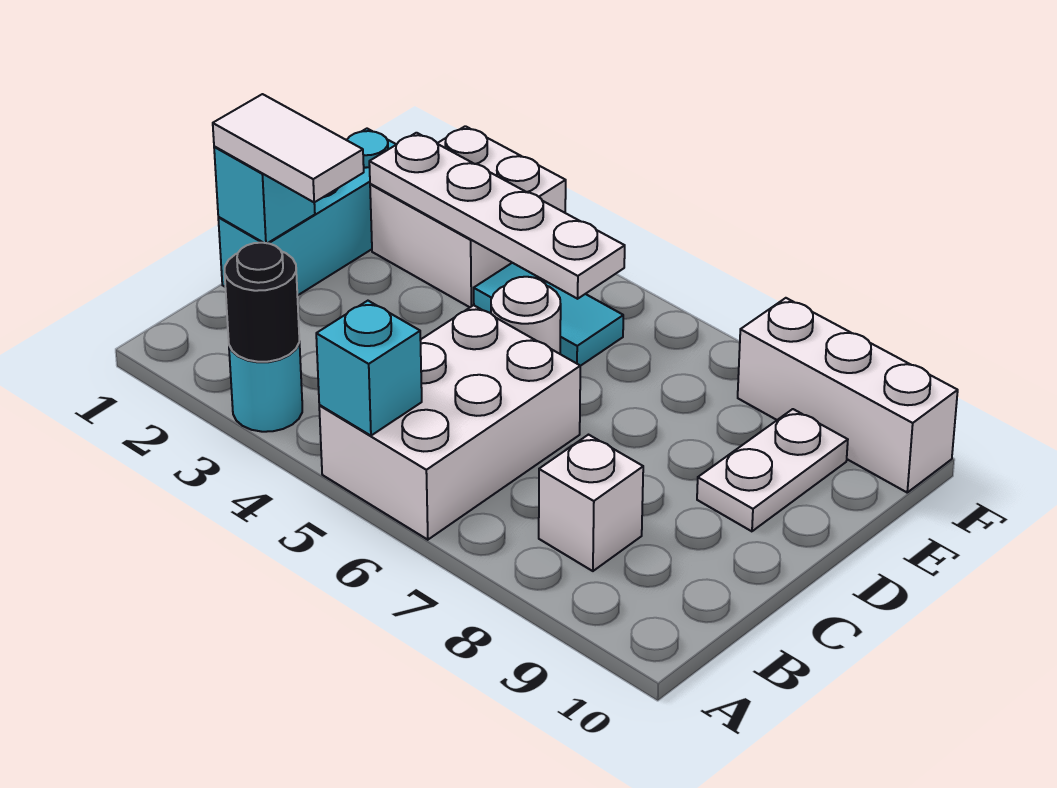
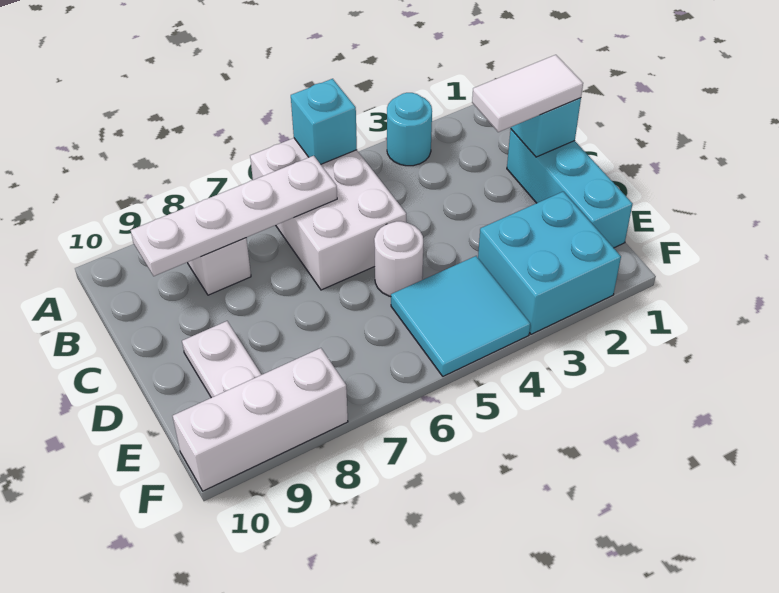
black round brick A3 level 2 -> none
white brick E2:F3 level 1 -> cyan brick E2:F3 level 1
white plate E2:E5 level 2 -> white plate B6:B9 level 2
cyan tile E4:E5 level 1 -> cyan tile E4:F5 level 1

